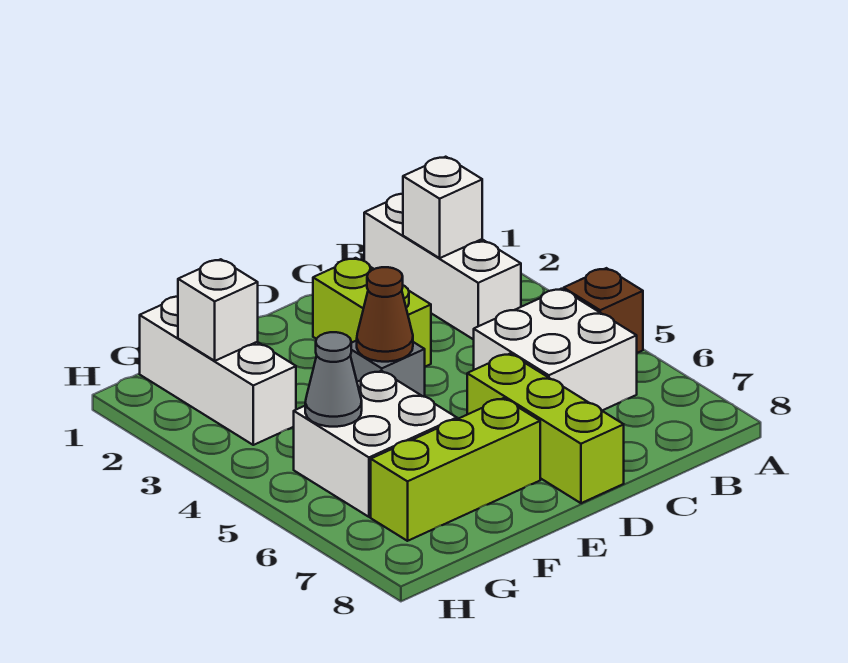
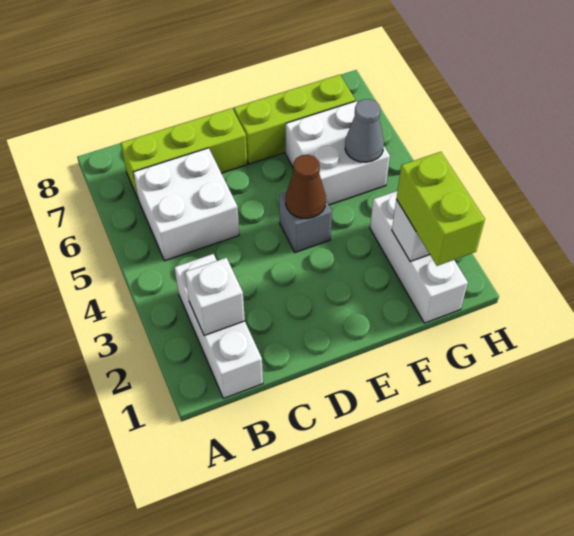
brown brick A5 level 1 -> none
lime brick D2:D3 level 1 -> lime brick G1:G2 level 3
lime brick D6:D8 level 1 -> lime brick B7:D7 level 1

